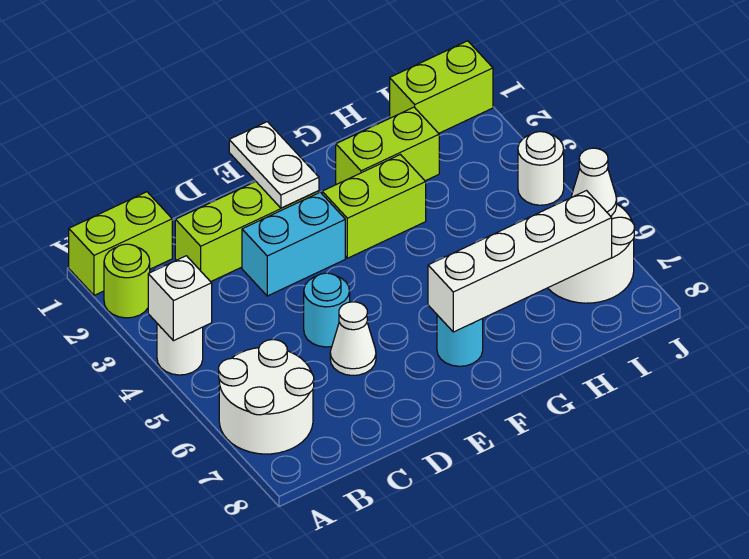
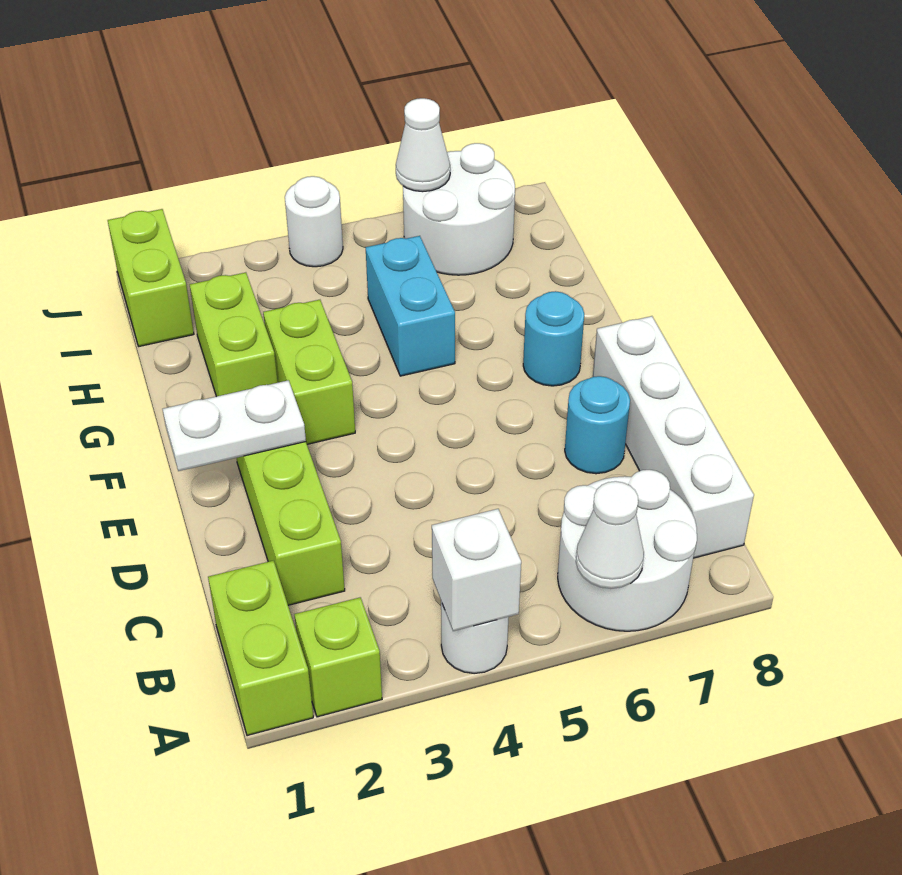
lime round brick A2 level 1 -> lime brick A2 level 1
cyan brick D3:E3 level 1 -> cyan brick G5:H5 level 1
cyan round brick D5 level 1 -> cyan round brick D7 level 1
white cone D6 level 1 -> white cone A6 level 2
white brick F7:I7 level 2 -> white brick B8:E8 level 1

